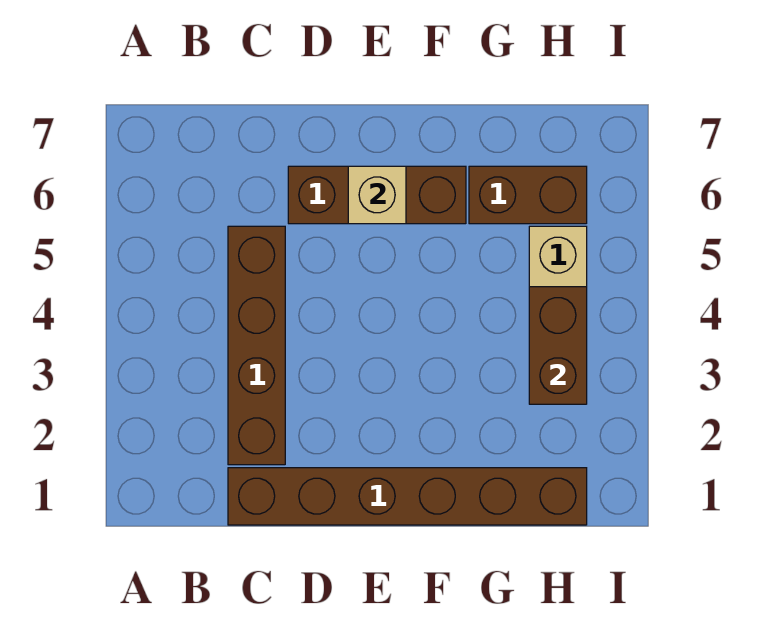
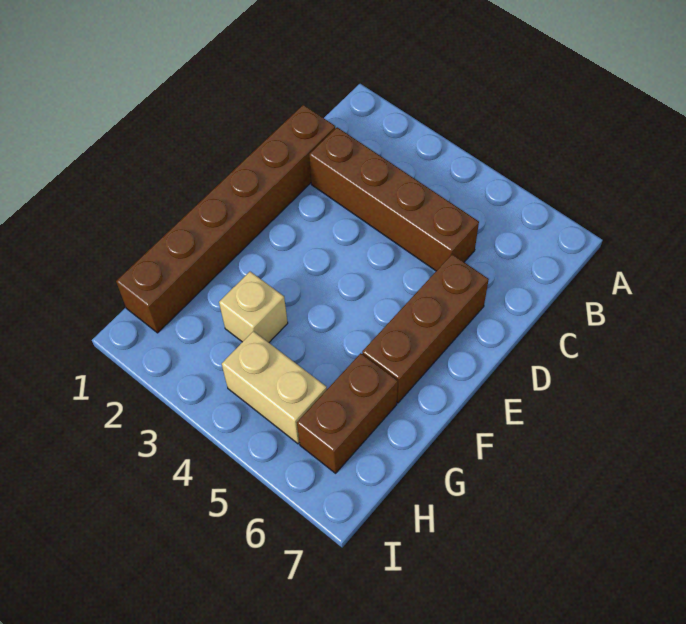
tan brick E6 level 2 -> tan brick G3 level 1
brown brick H3:H4 level 2 -> none

